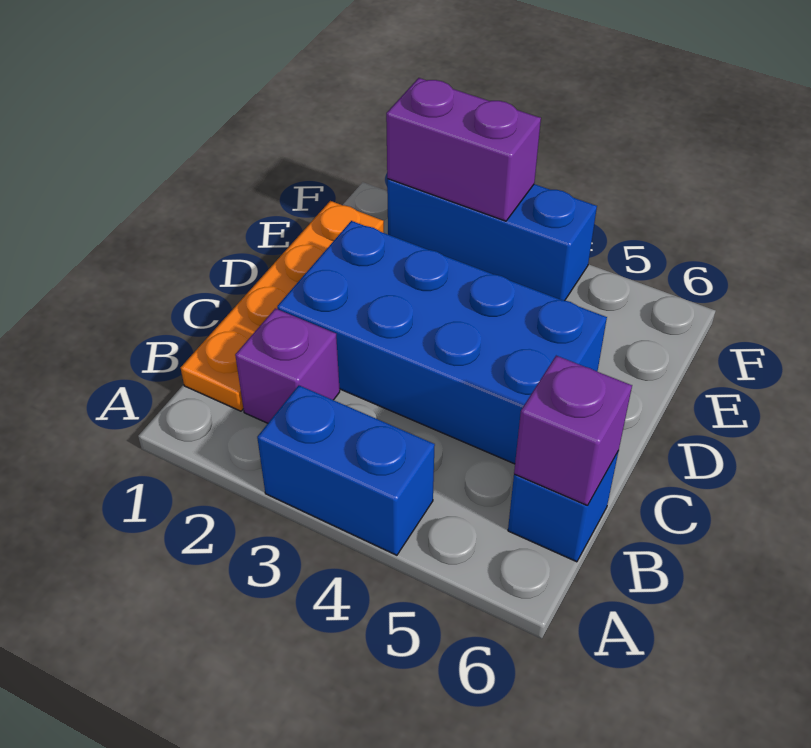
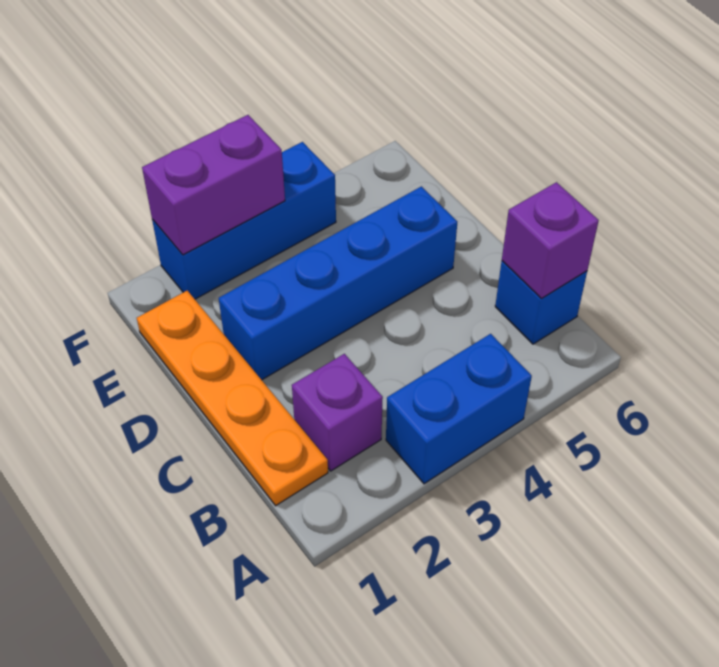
blue brick C2:D5 level 1 -> blue brick D2:D5 level 1

